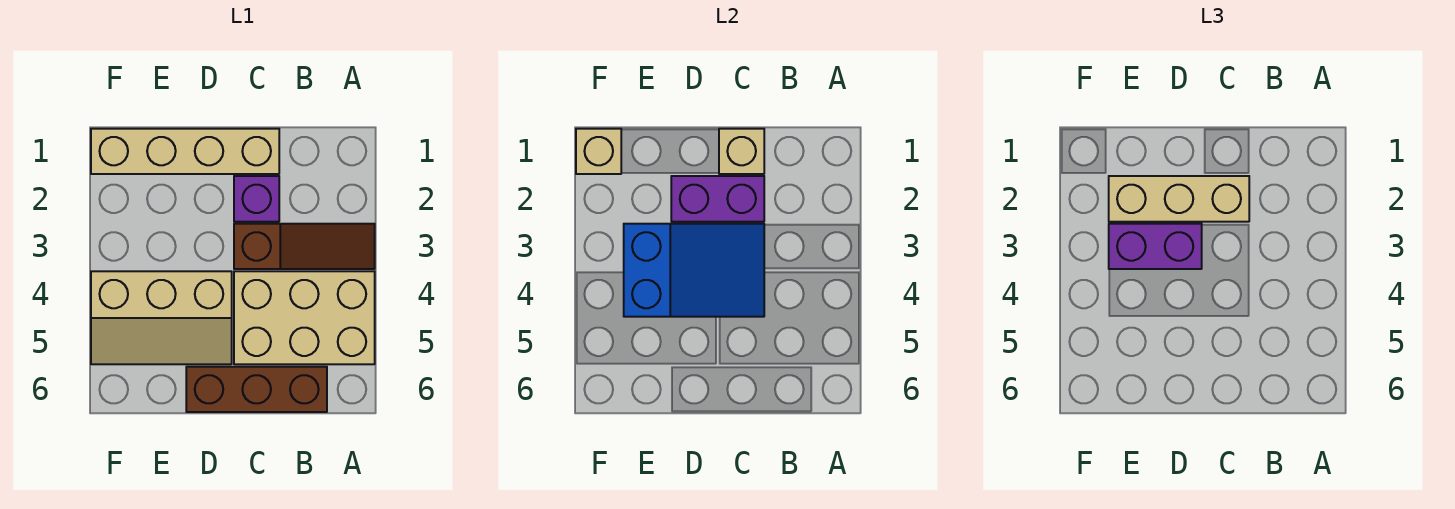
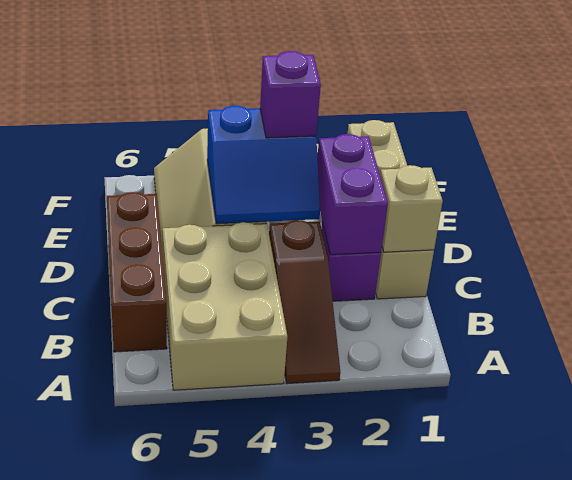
tan brick C2:E2 level 3 -> none
blue slope C3:E4 level 2 top E -> blue slope D3:E4 level 2 top E
purple brick D3:E3 level 3 -> purple brick E3 level 3
tan brick F1 level 2 -> none

